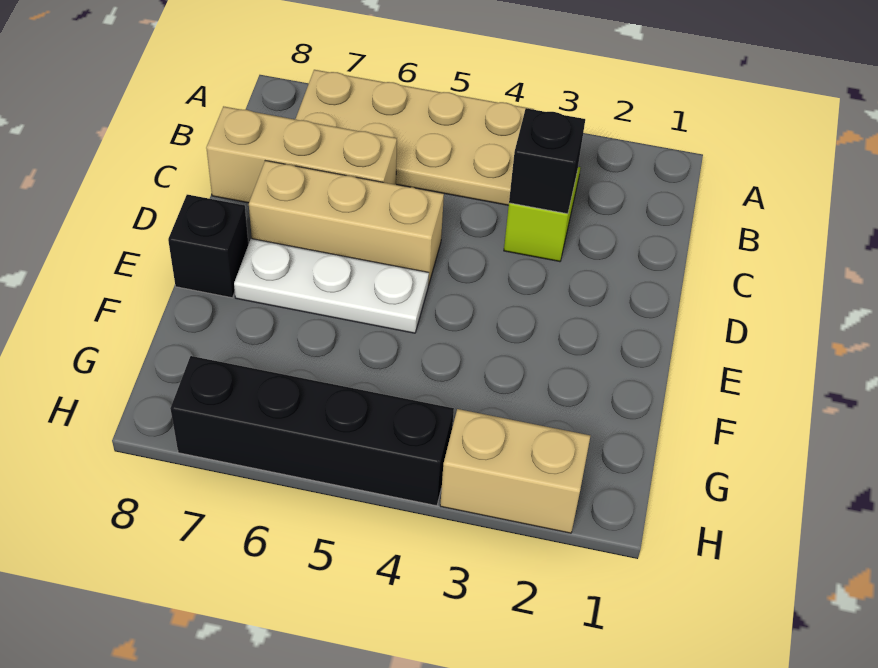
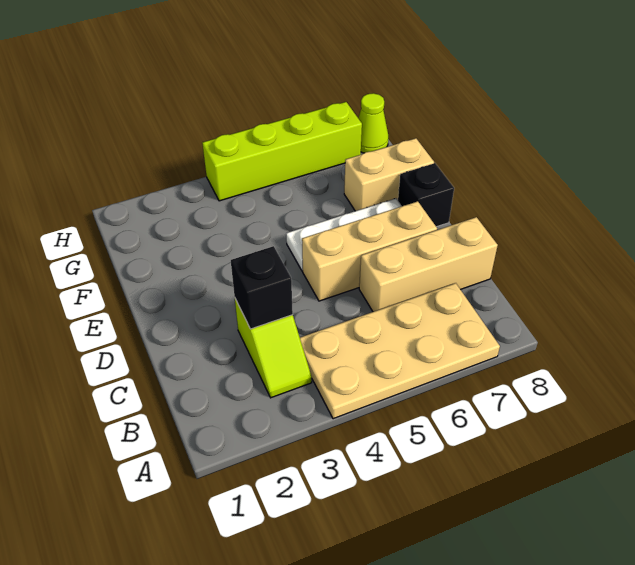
tan brick H2:H3 level 1 -> tan brick F7:F8 level 1
black brick H4:H7 level 1 -> lime brick H4:H7 level 1
none -> lime cone H8 level 1

